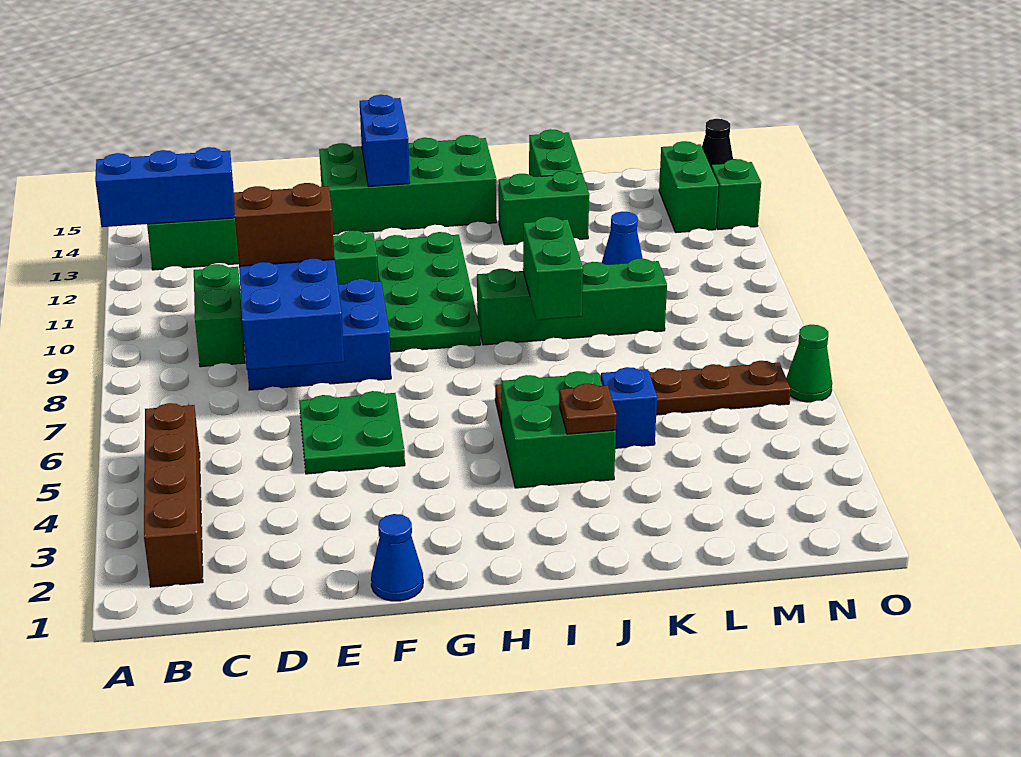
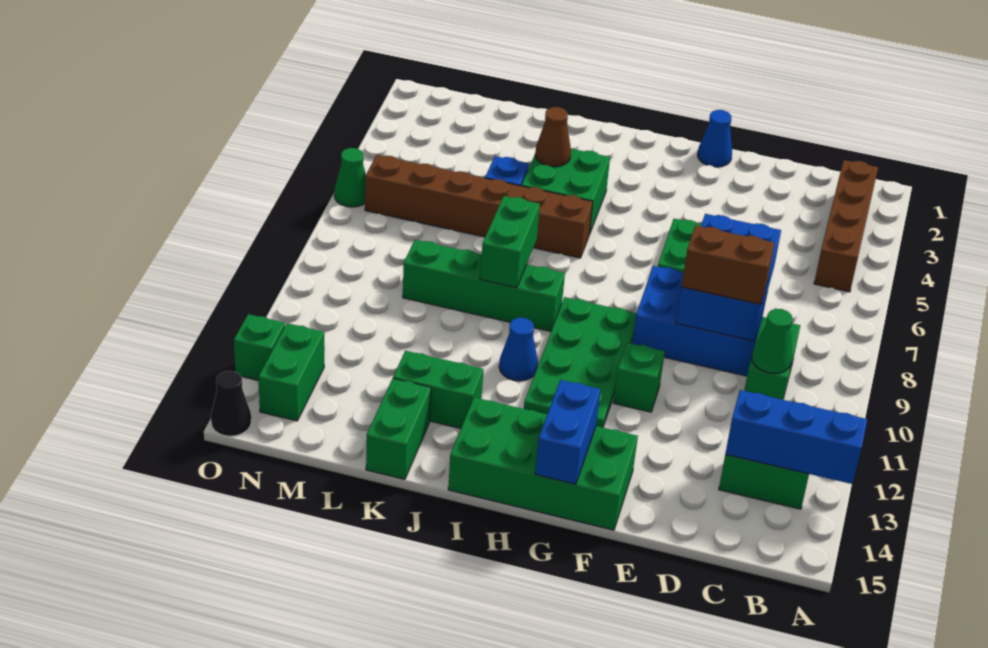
none -> green cone C10 level 2
brown plate I6:N6 level 1 -> brown brick I6:N6 level 1
brown plate J4 level 2 -> brown cone J4 level 2
blue cone L11 level 1 -> blue cone I11 level 1

